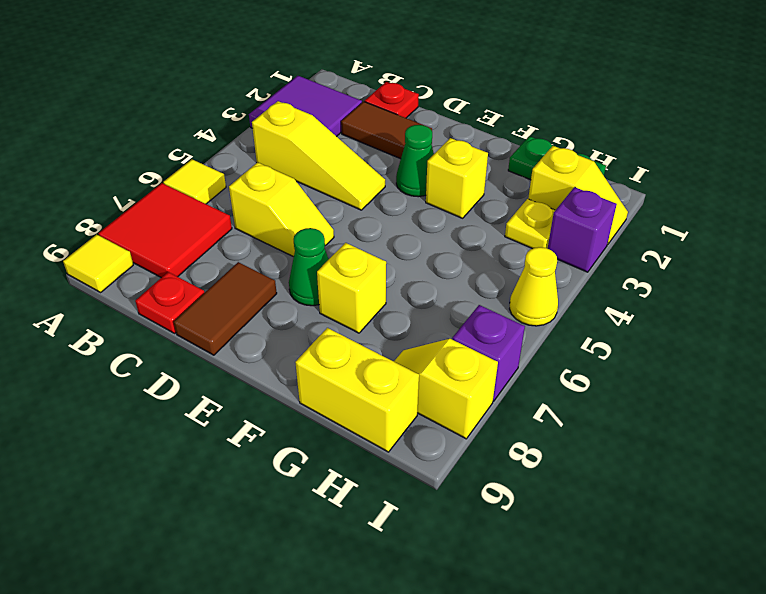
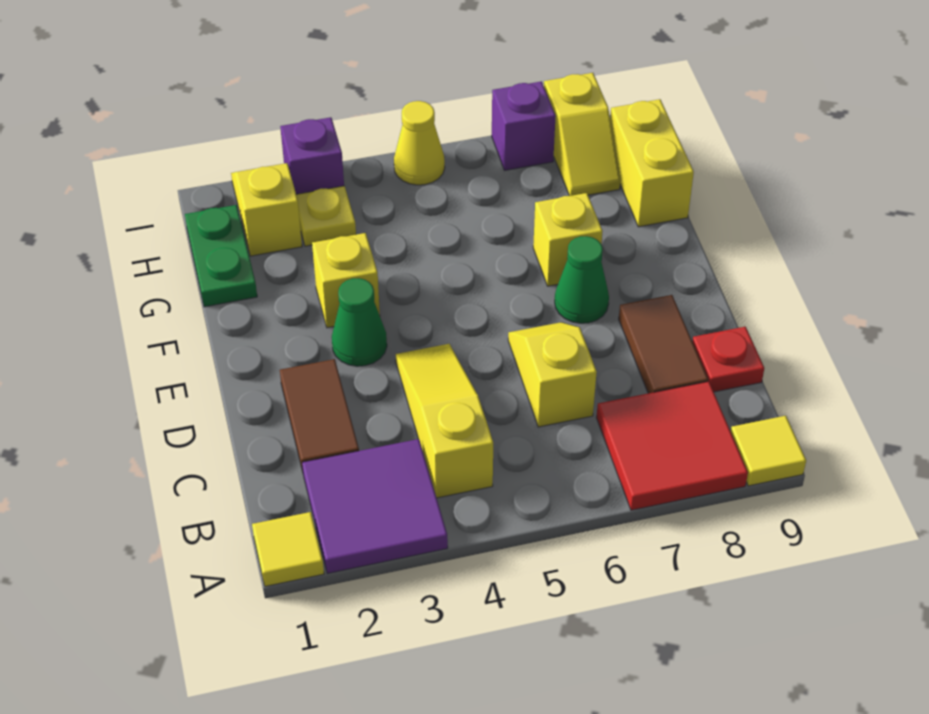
yellow tile A6 level 1 -> yellow tile A1 level 1
red plate C1 level 1 -> none
brown tile D8:D9 level 1 -> brown tile C8:D8 level 1

